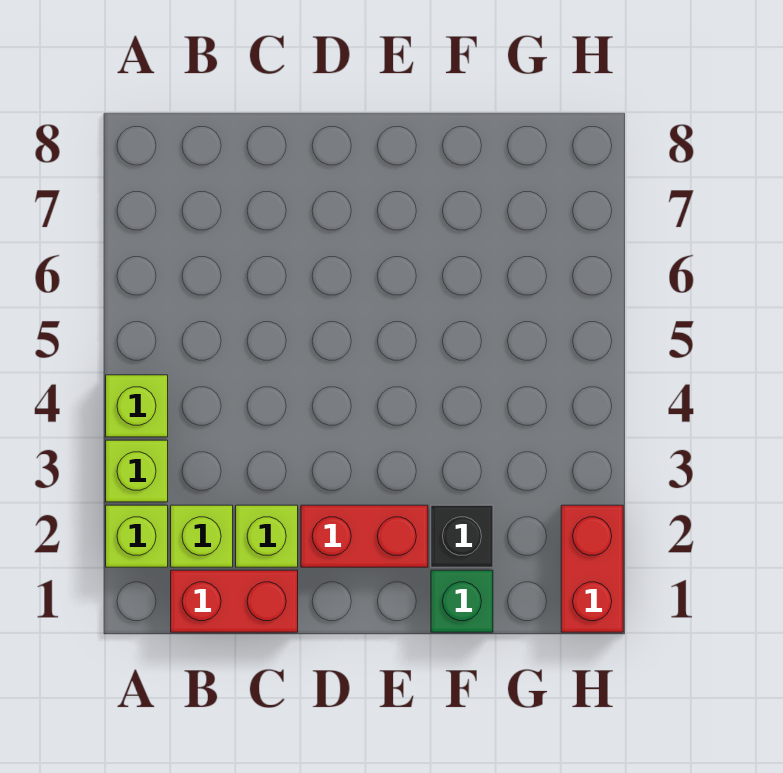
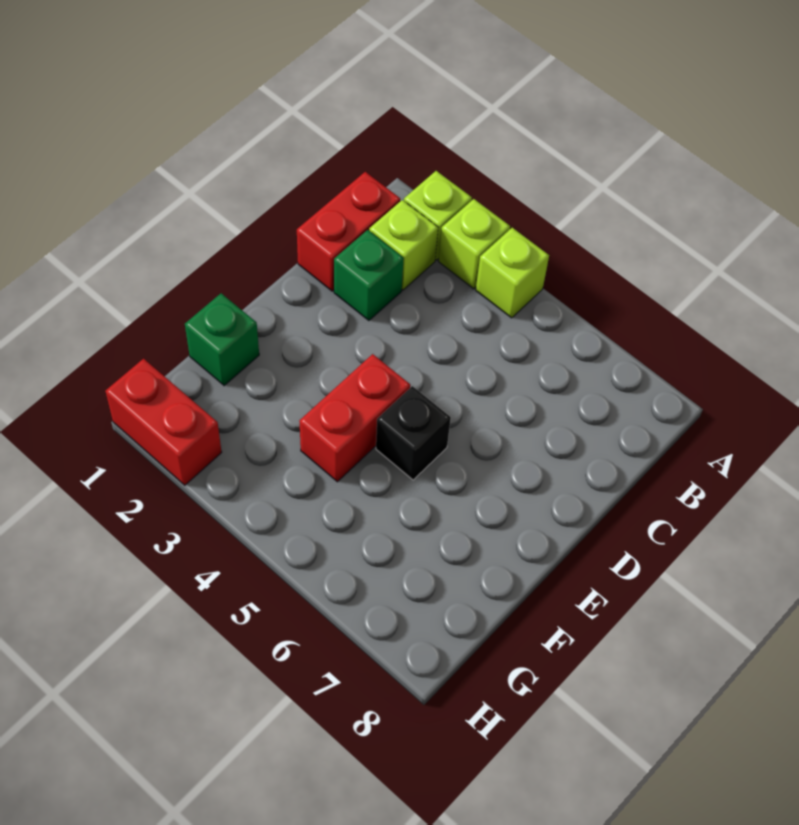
lime brick C2 level 1 -> green brick C2 level 1
red brick D2:E2 level 1 -> red brick E4:F4 level 1
black brick F2 level 1 -> black brick E5 level 1

